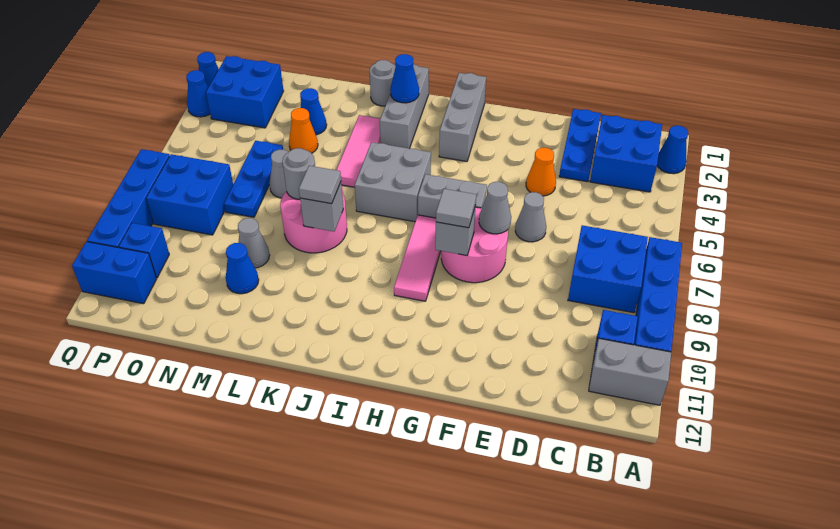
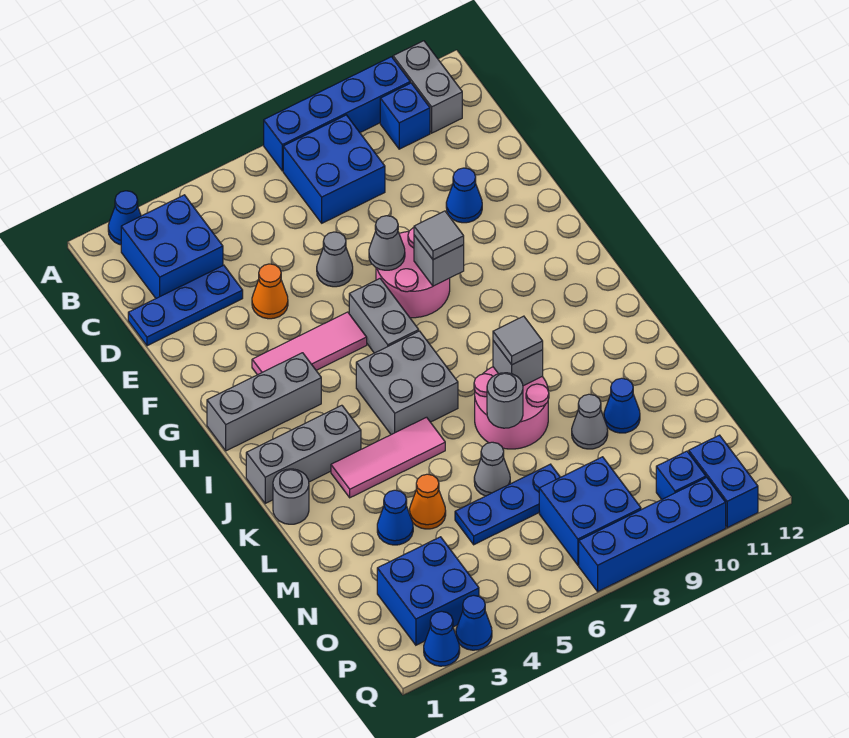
pink tile H7:H9 level 1 -> pink tile G3:G5 level 1
blue cone J2 level 2 -> blue cone E10 level 1

